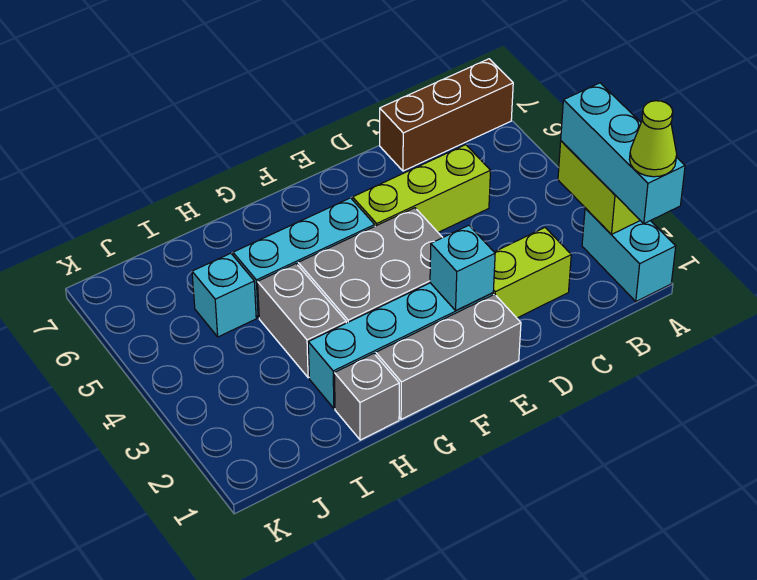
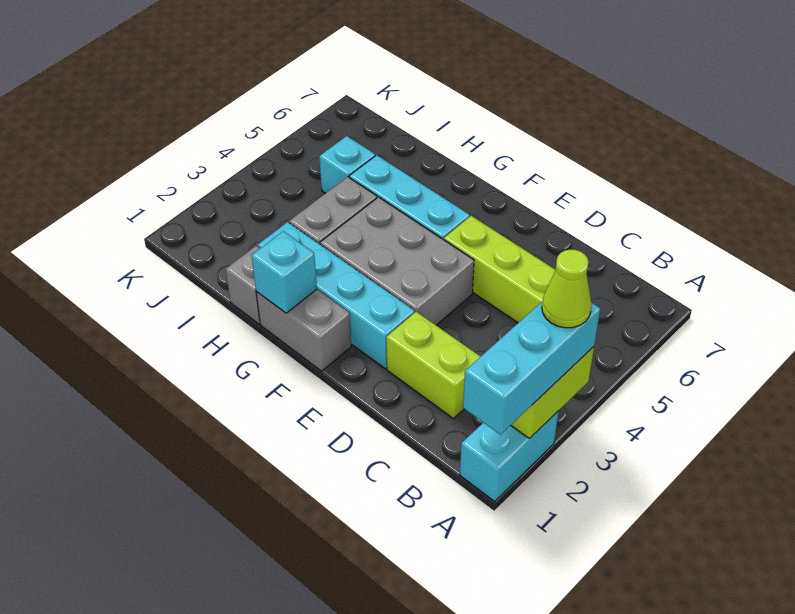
lime cone A1 level 4 -> lime cone A3 level 4
brown brick A7:C7 level 1 -> none
grey brick E1:G1 level 1 -> grey brick F1:G1 level 1
cyan brick E2 level 2 -> cyan brick G1 level 2

